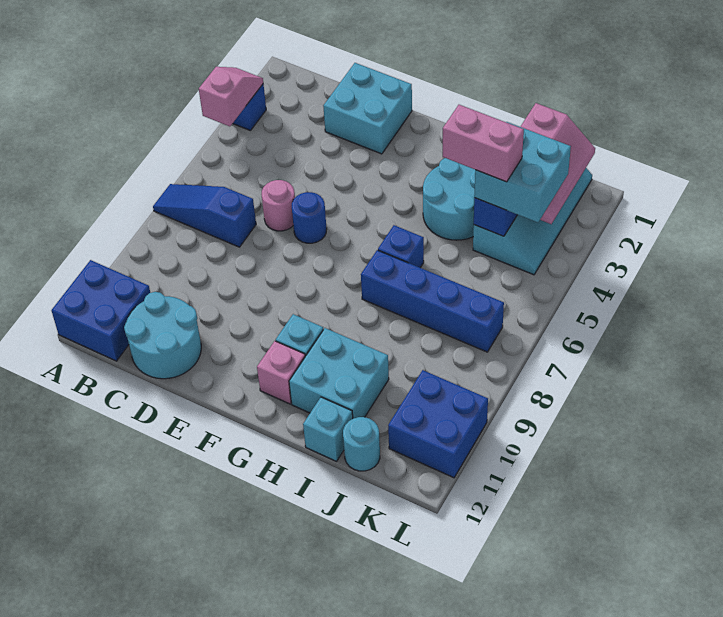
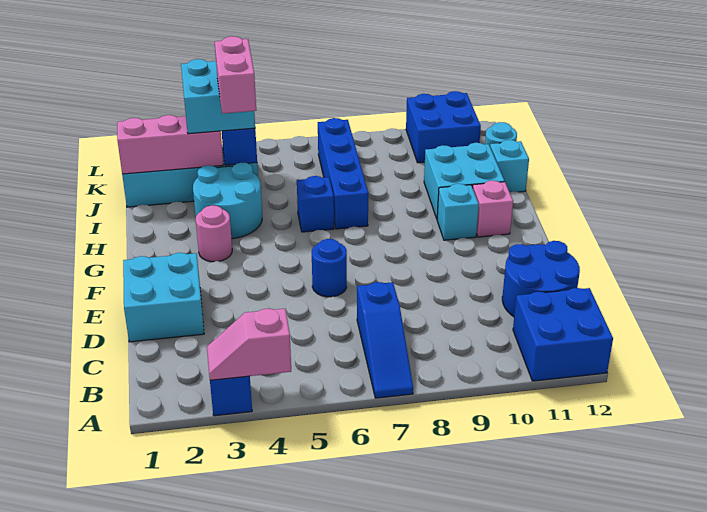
cyan round brick C11:D12 level 1 -> blue round brick C11:D12 level 1
pink round brick D6 level 1 -> pink round brick G3 level 1

